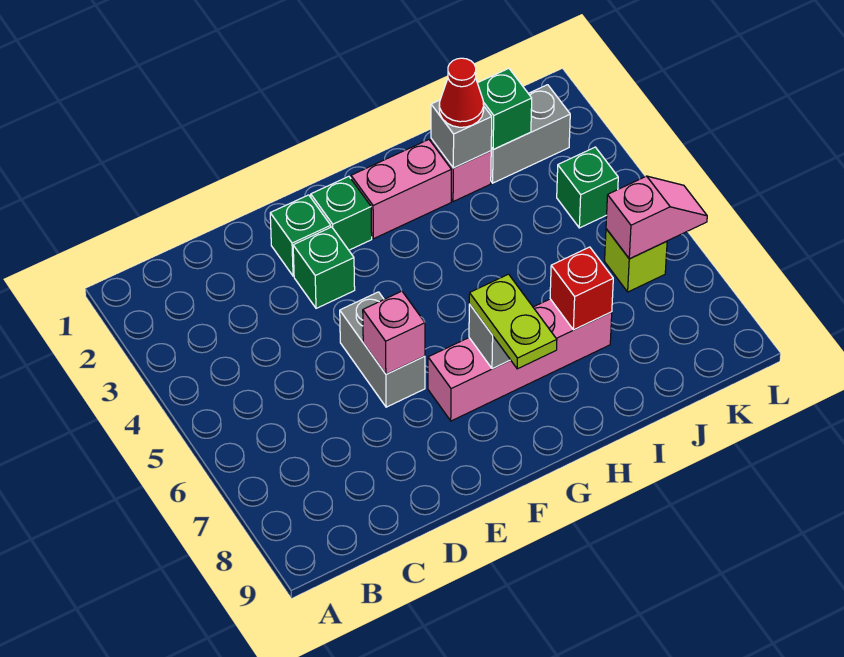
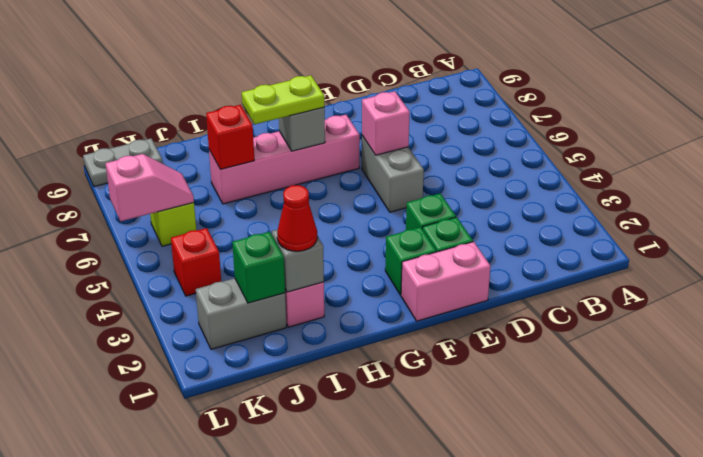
pink brick G2:H2 level 1 -> pink brick E1:F1 level 1
lime plate G7:G8 level 3 -> lime plate G7:H7 level 3
green brick K4 level 1 -> red brick K4 level 1
pink slope K6:L6 level 2 top K -> pink slope K6:L6 level 2 top L
none -> grey plate K9:L9 level 1

